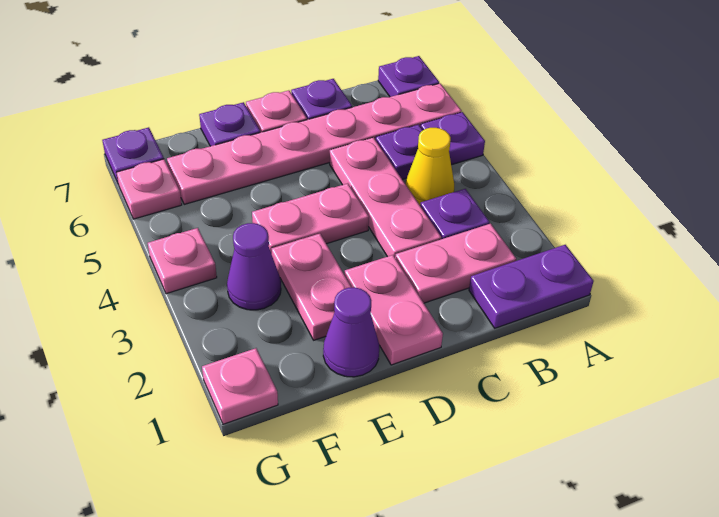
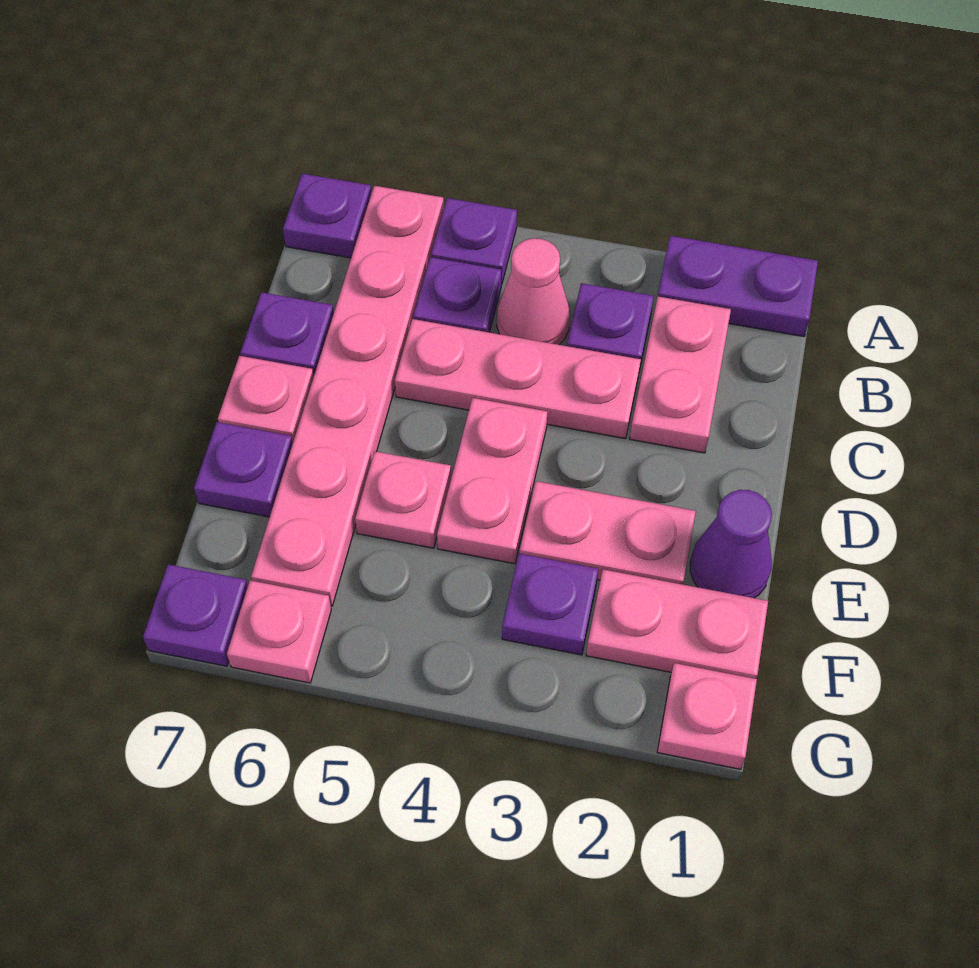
purple plate A1:B1 level 1 -> purple plate A1:A2 level 1
yellow cone B4 level 1 -> pink cone B4 level 1
pink plate D1:D2 level 1 -> pink plate F1:F2 level 1
purple cone F3 level 1 -> purple plate F3 level 1
pink plate G4 level 1 -> pink plate E5 level 1

